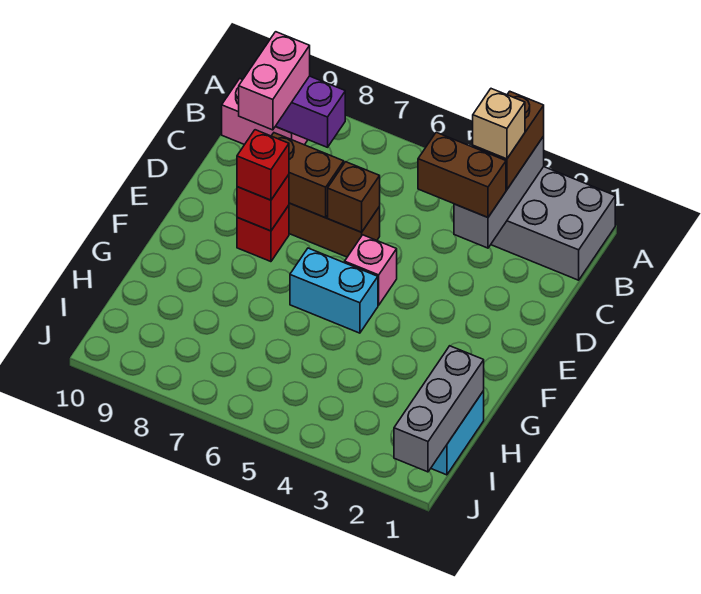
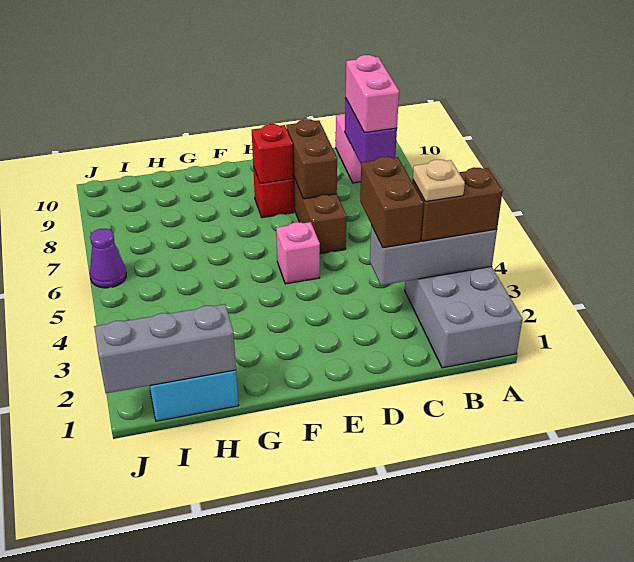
tan brick B3 level 4 -> tan plate B3 level 4
pink brick B9:C9 level 3 -> pink brick B8:B9 level 3
brown brick D6 level 2 -> none
red brick E8 level 3 -> none
cyan brick F5:F6 level 1 -> none
none -> purple cone J6 level 1

